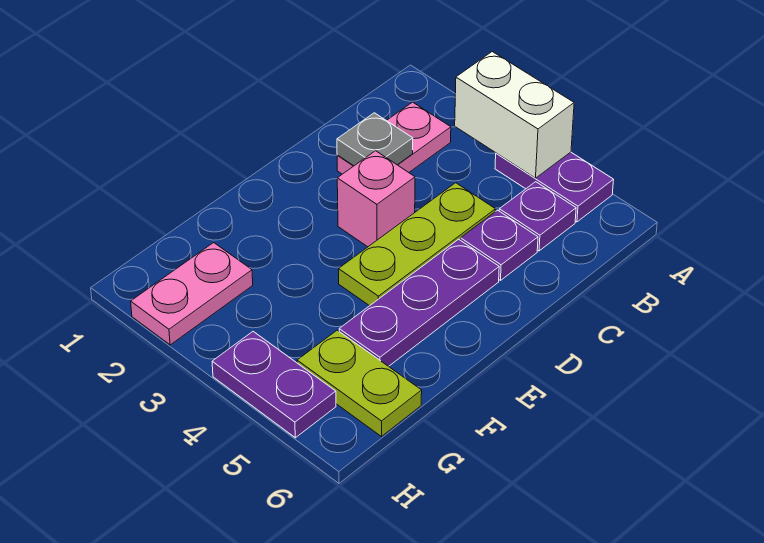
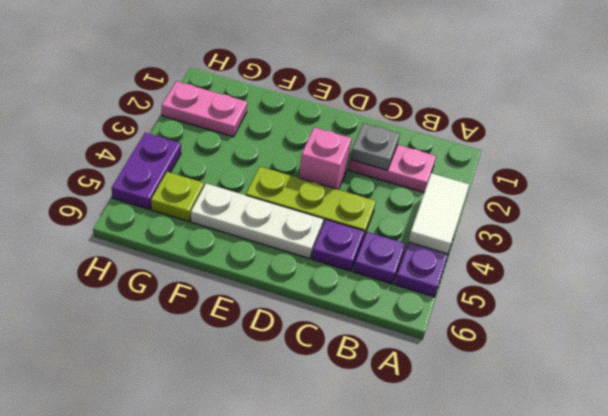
white brick A3:A4 level 2 -> white tile A3:A4 level 2
purple plate D5:F5 level 1 -> white plate D5:F5 level 1
lime plate G5:G6 level 1 -> lime plate G5 level 1

